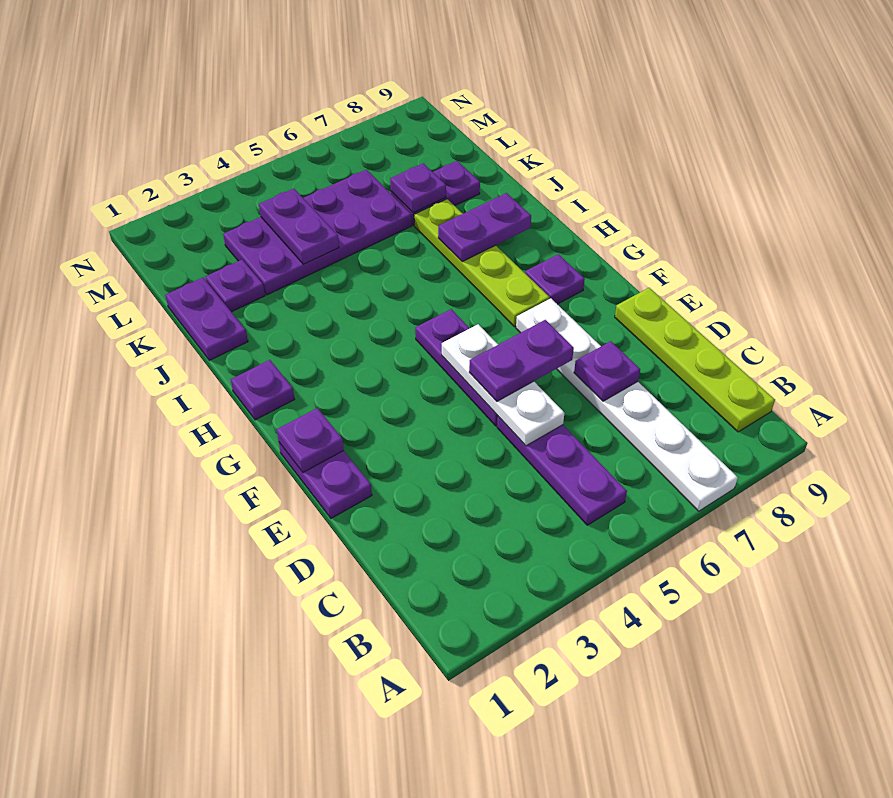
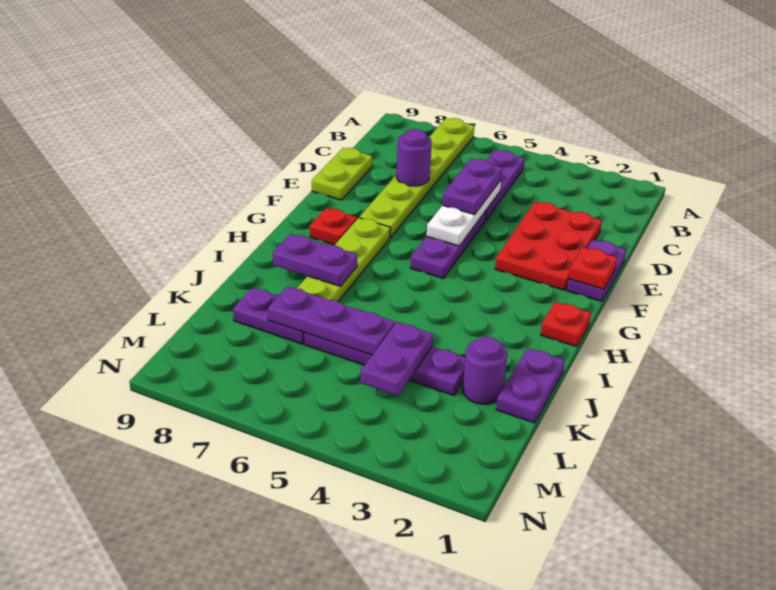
white plate A7:F7 level 1 -> lime plate A7:F7 level 1
lime plate B9:E9 level 1 -> lime plate D9:E9 level 1
none -> red plate D2:F3 level 1
purple plate D7 level 2 -> purple round brick D7 level 2
purple plate E5:E6 level 3 -> purple plate D5:E5 level 3
purple plate F1 level 2 -> red plate F1 level 2
purple plate G8 level 1 -> red plate G8 level 1
purple plate H1 level 1 -> red plate H1 level 1
purple plate K2 level 1 -> purple round brick K2 level 1
purple plate K3:L6 level 1 -> purple plate K3:K6 level 1
purple plate K7 level 2 -> purple plate K5:K7 level 2

